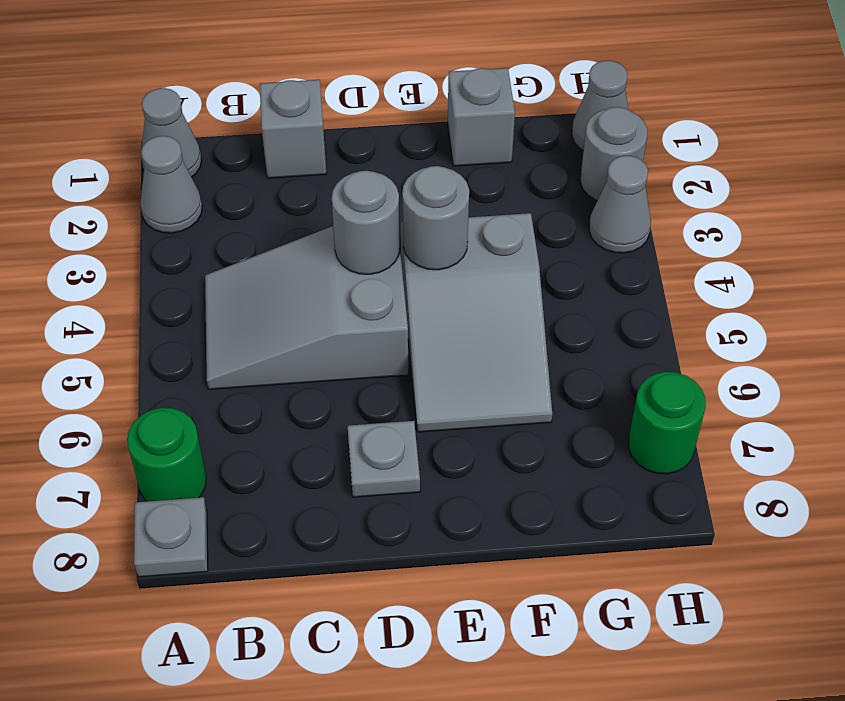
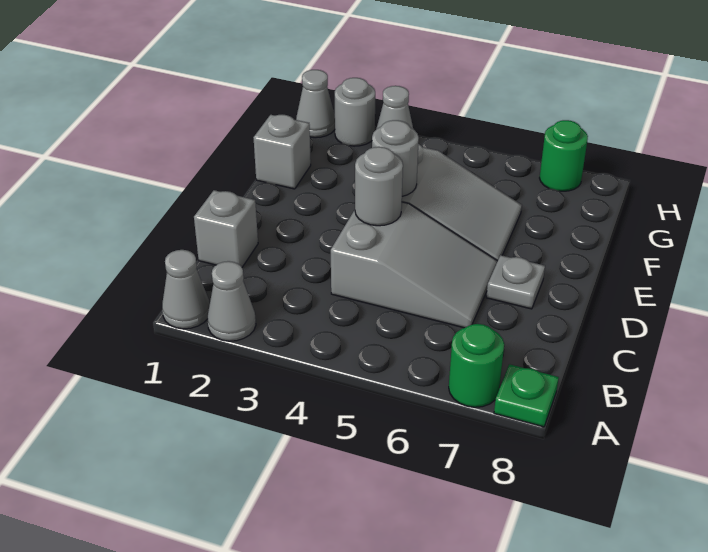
grey plate A8 level 1 -> green plate A8 level 1
grey slope B4:D5 level 1 top D -> grey slope C4:D6 level 1 top 4

